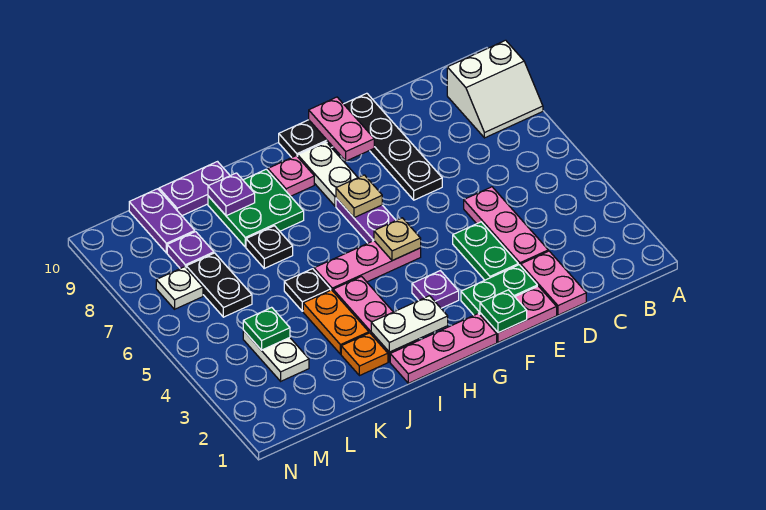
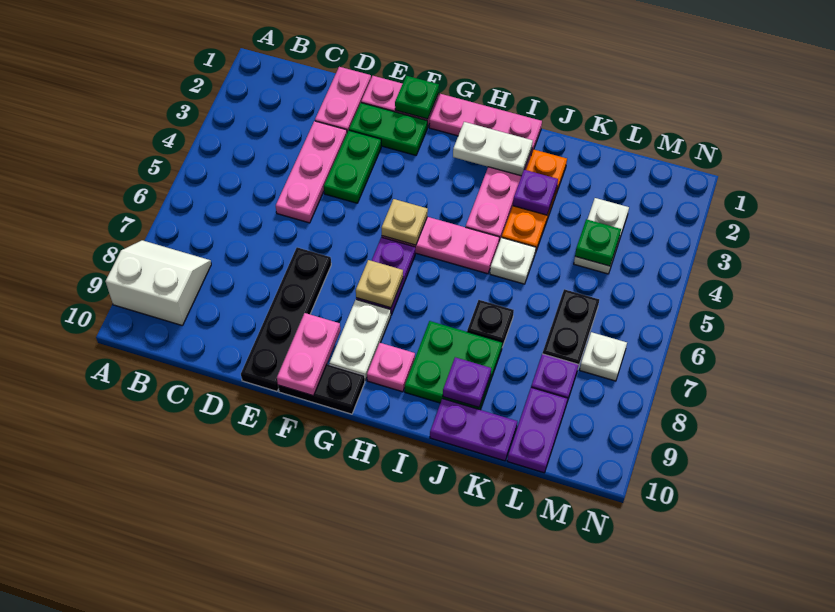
purple plate G3 level 1 -> purple plate J3 level 2
black plate J5 level 1 -> white plate J5 level 1

